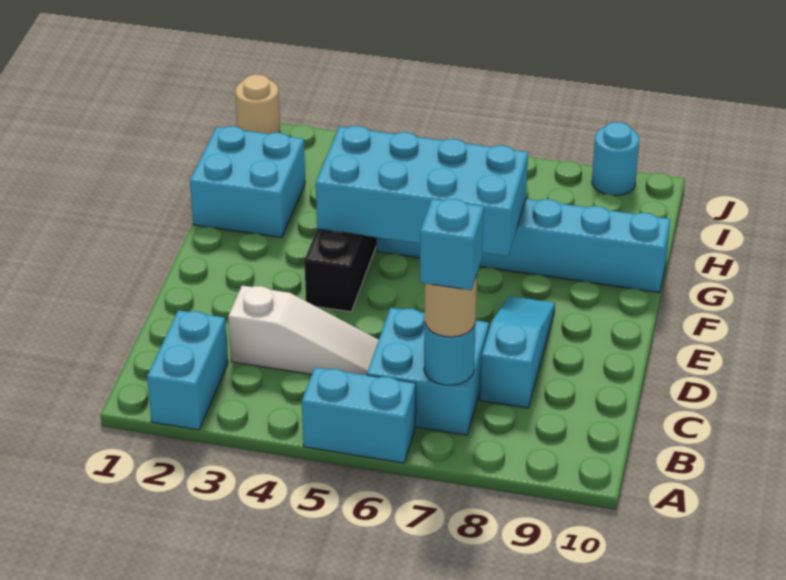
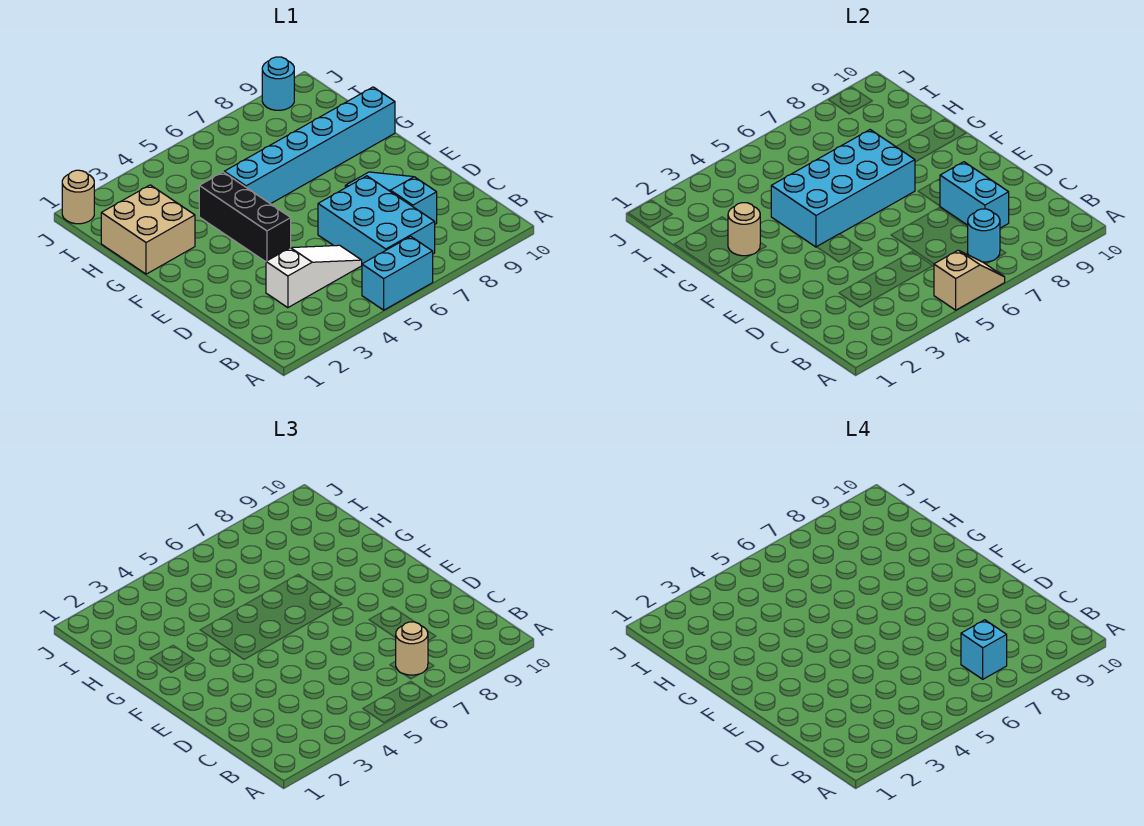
cyan brick A2:B2 level 1 -> cyan brick C8:D8 level 2
none -> tan slope A5:A6 level 2 top 5
cyan brick B6:C7 level 1 -> cyan brick B6:D7 level 1
cyan brick G1:H2 level 1 -> tan brick G1:H2 level 1
none -> tan round brick G2 level 2

